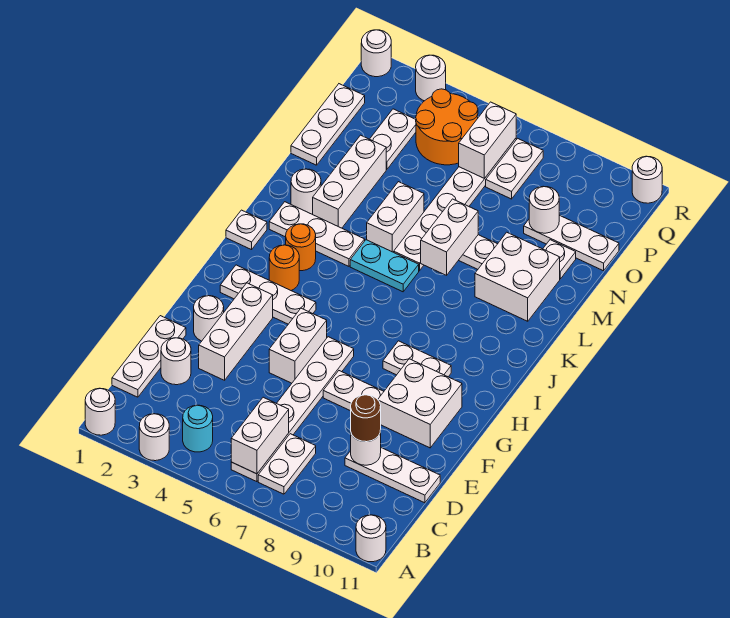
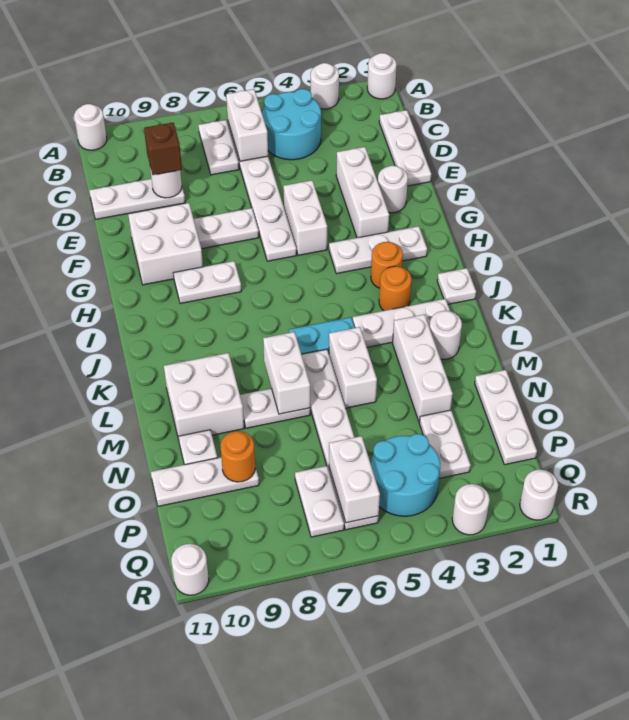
cyan round brick B4 level 1 -> cyan round brick B4:C5 level 1
white round brick D2 level 1 -> none
brown round brick D9 level 3 -> brown brick D9 level 3
white round brick O9 level 2 -> orange round brick O9 level 2
orange round brick P4:Q5 level 1 -> cyan round brick P4:Q5 level 1

